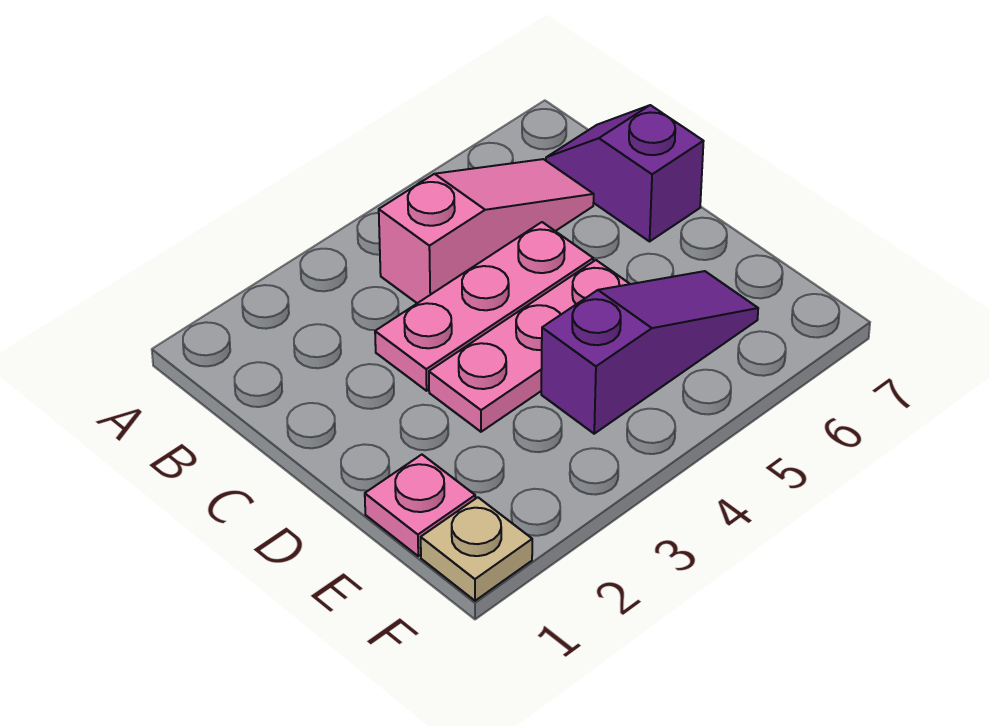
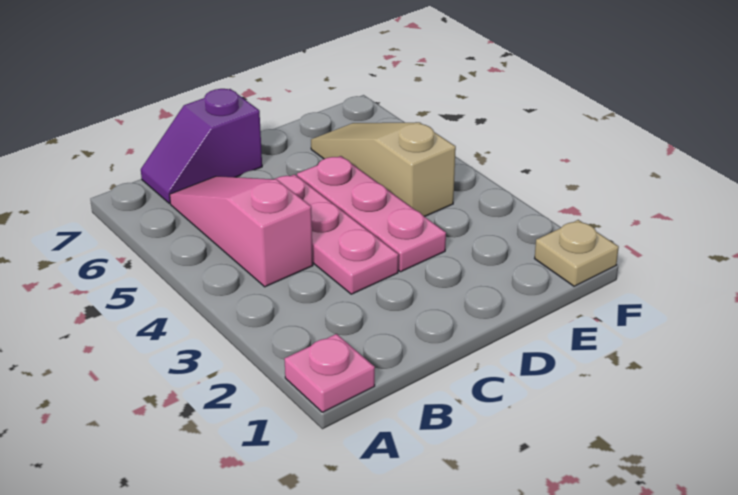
pink plate E1 level 1 -> pink plate A1 level 1
purple slope E4:E6 level 1 top 4 -> tan slope E4:E6 level 1 top 4

